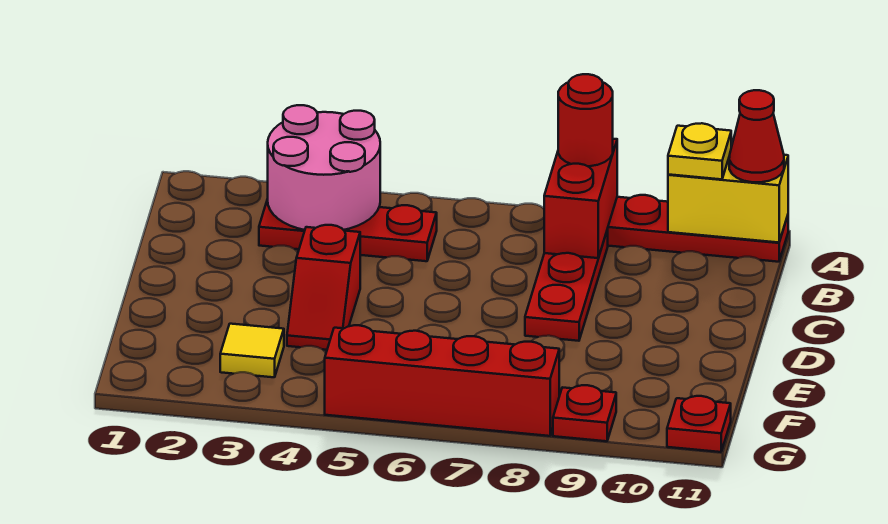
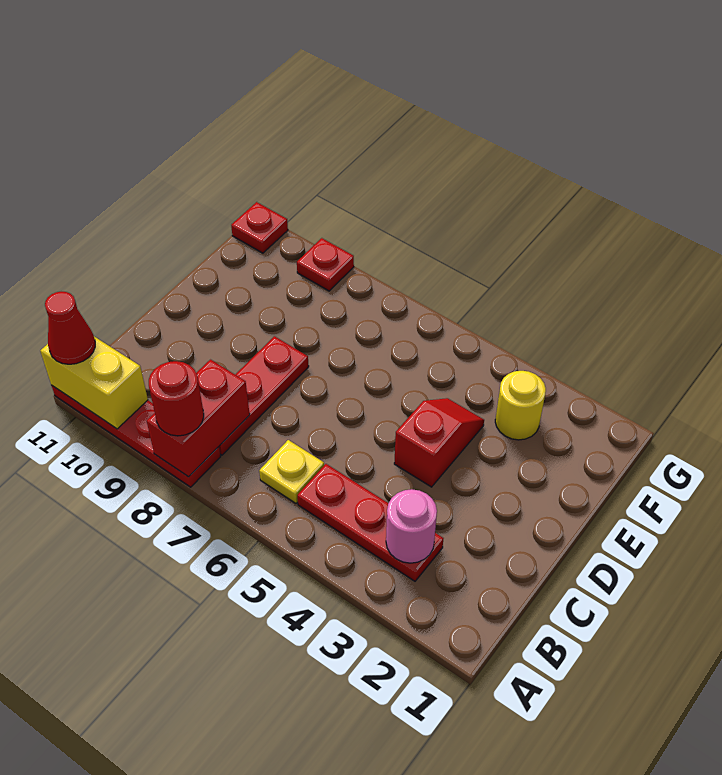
pink round brick A3:B4 level 2 -> pink round brick B3 level 2
yellow plate A10 level 3 -> yellow plate B6 level 1
yellow tile F3 level 1 -> yellow round brick F3 level 1
red brick G5:G8 level 1 -> none

